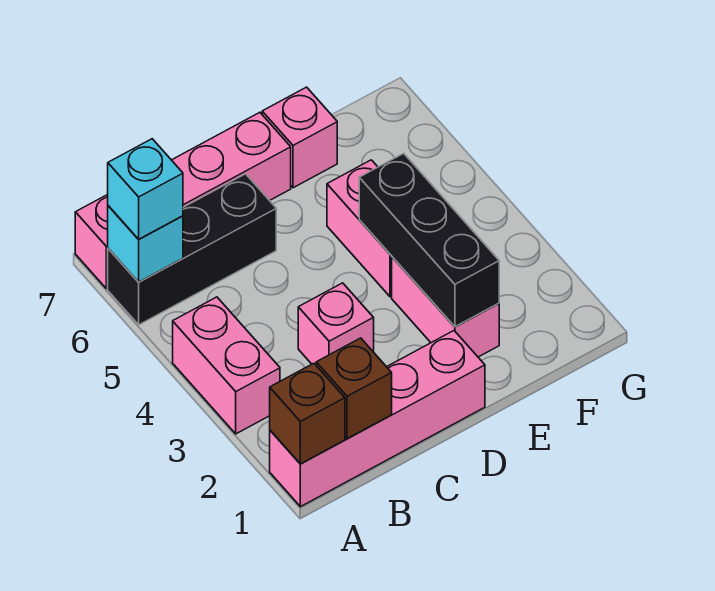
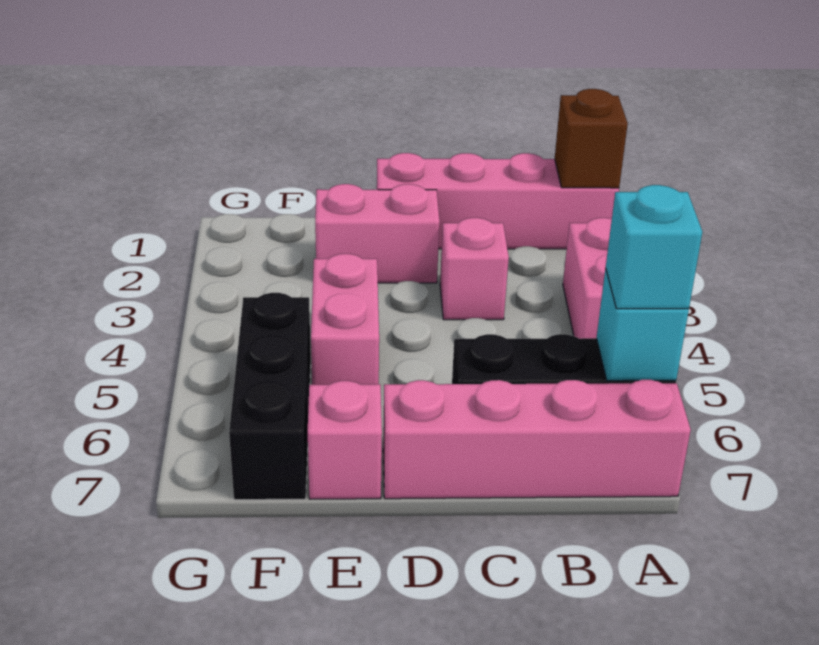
brown brick B1 level 2 -> none
pink brick E2:E3 level 1 -> pink brick D2:E2 level 1
black brick E2:E4 level 2 -> black brick F5:F7 level 1

